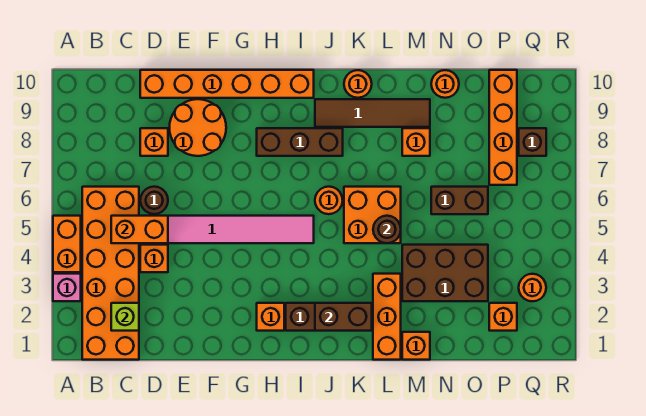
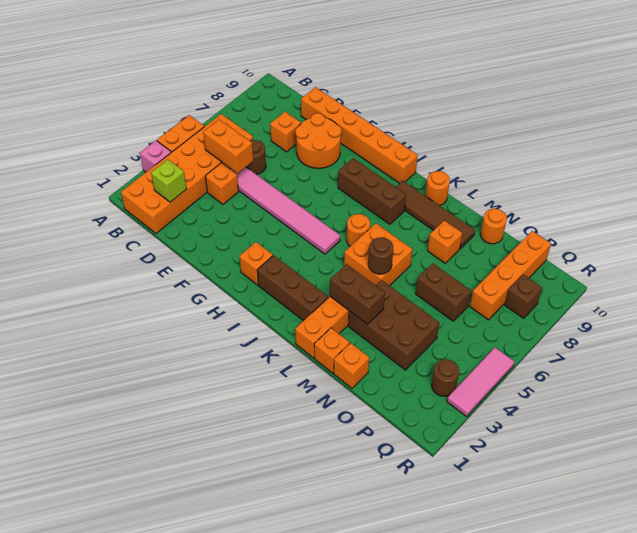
brown brick J2:K2 level 2 -> brown brick L3:M3 level 2
orange brick P2 level 1 -> orange brick N1 level 1
orange round brick Q3 level 1 -> brown round brick Q3 level 1
none -> pink tile R3:R5 level 1

